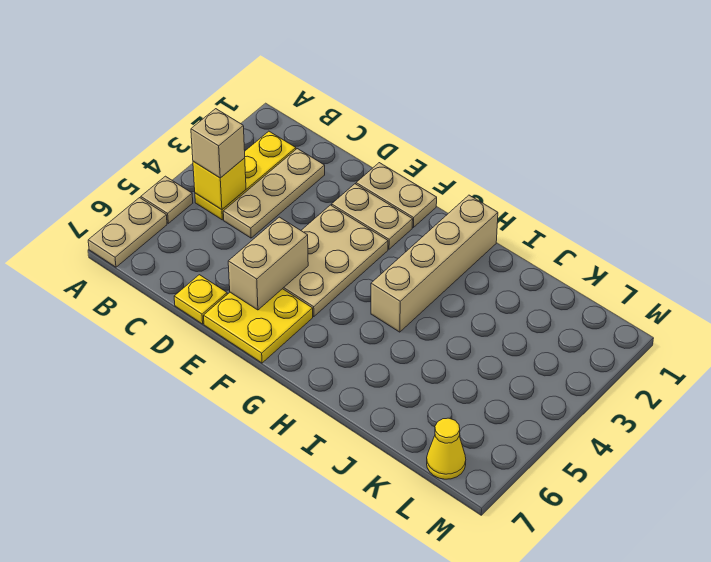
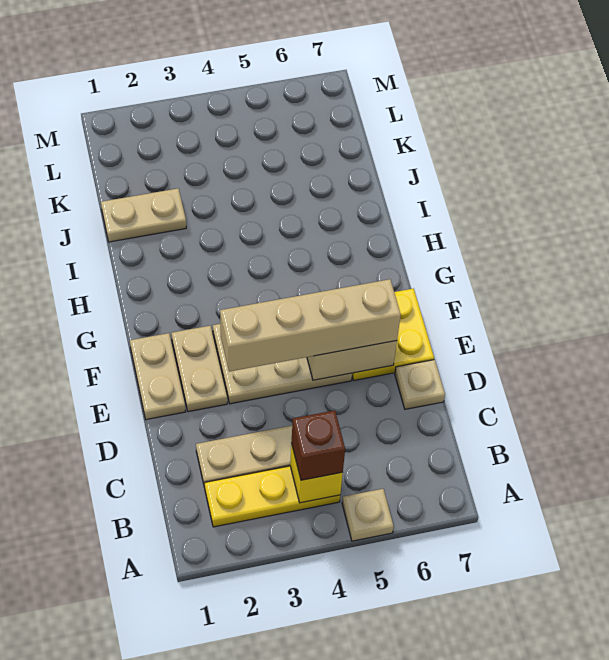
tan plate A6:A7 level 1 -> tan plate J1:J2 level 1
tan brick B4 level 3 -> brown brick B4 level 3
yellow plate D7 level 1 -> tan plate D7 level 1
tan brick H1:H4 level 1 -> tan brick E3:E6 level 3
yellow cone L7 level 1 -> none

